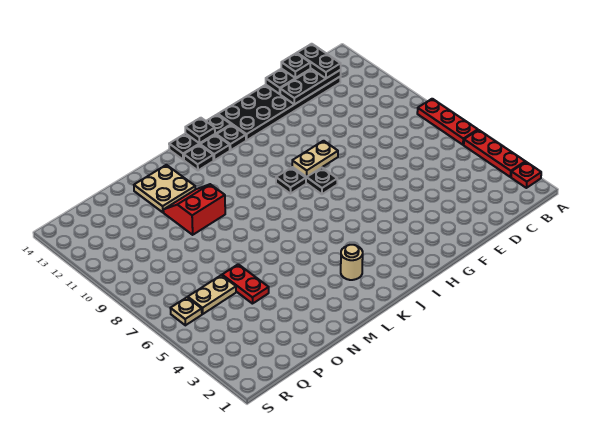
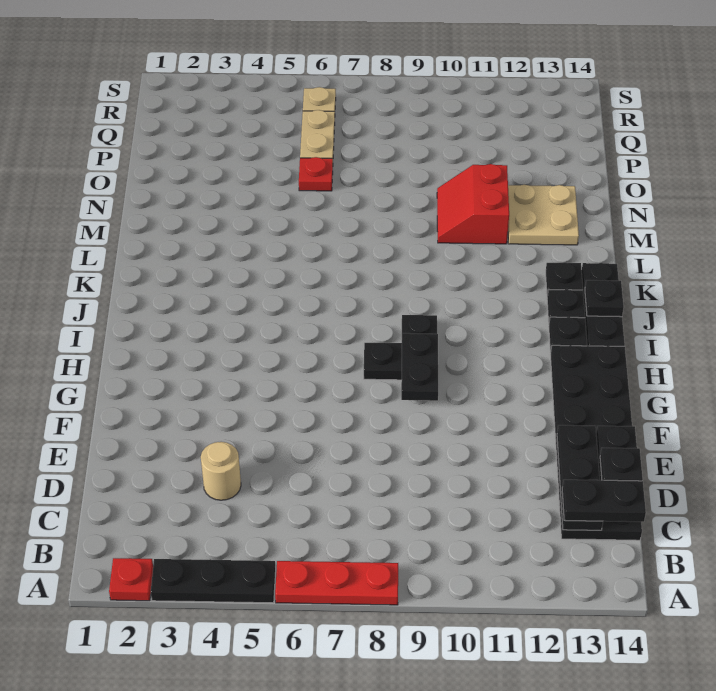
red plate A3:A5 level 1 -> black plate A3:A5 level 1
tan plate G9:H9 level 2 -> black plate G9:H9 level 2
tan round brick K3 level 1 -> tan round brick D4 level 1
red slope M10:N11 level 1 top 10 -> red slope M10:N11 level 1 top 11
red plate O5:O6 level 1 -> red plate O6 level 1

